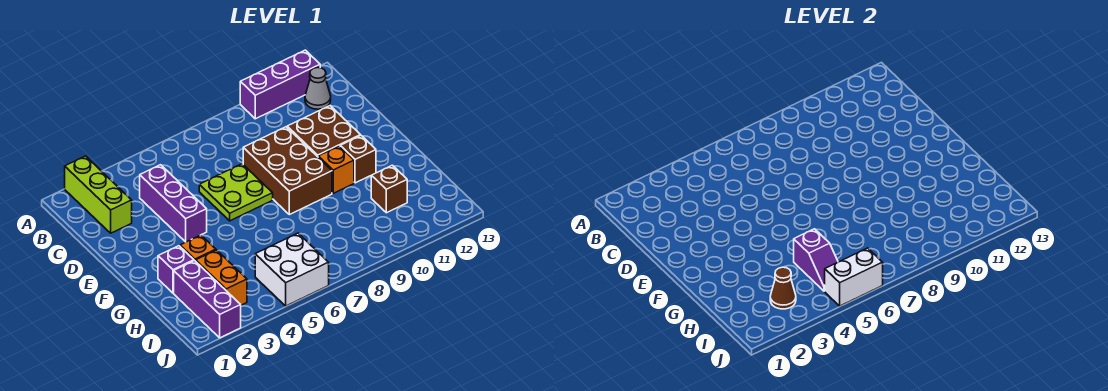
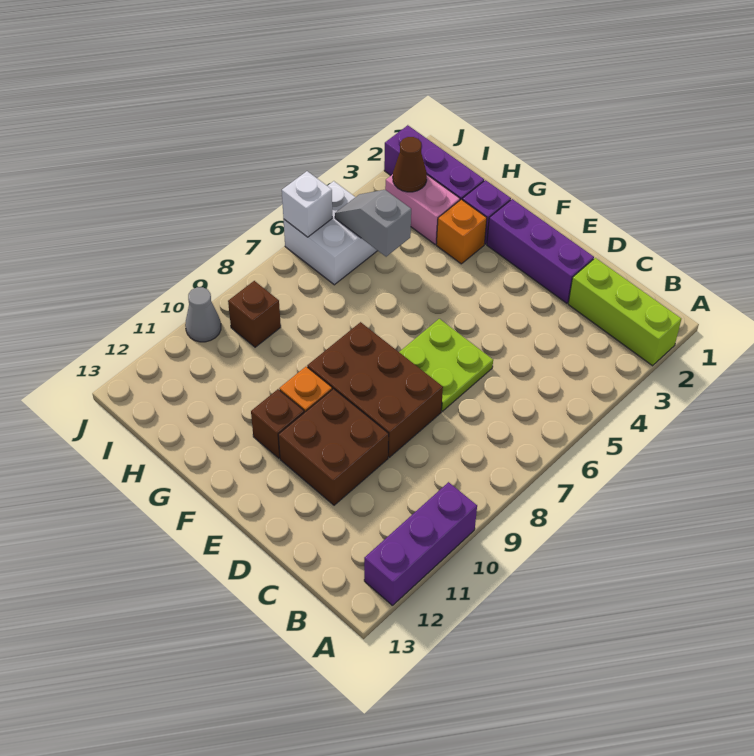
grey cone B12 level 1 -> grey cone J10 level 1
purple brick C4:E4 level 1 -> purple brick D2:F2 level 1
orange brick H3:I3 level 1 -> pink brick H3:I3 level 1
purple slope H5:I5 level 2 top H -> grey slope H5:I5 level 2 top H
brown brick H11 level 1 -> brown brick I9 level 1
white brick J5:J6 level 2 -> white brick J6 level 2

